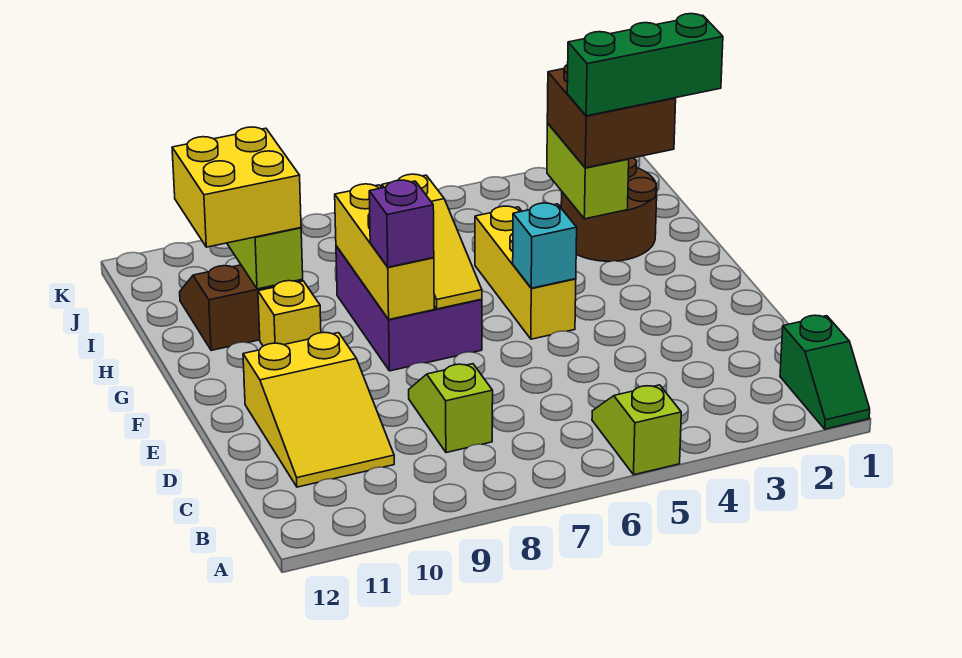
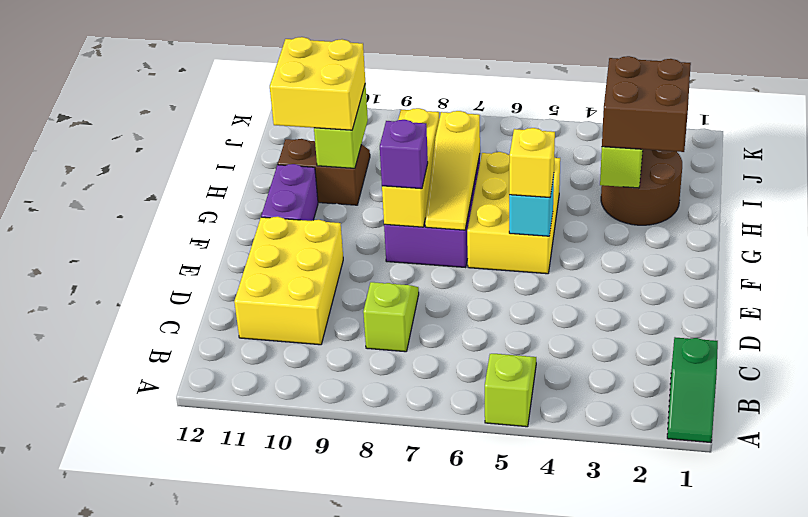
yellow slope C10:E11 level 1 top E -> yellow brick C10:E11 level 1
yellow brick F5:H5 level 1 -> yellow brick F5:H6 level 1
none -> purple brick F11:G11 level 1
yellow brick G10 level 1 -> yellow brick F5 level 3
green brick H1:H3 level 4 -> none

